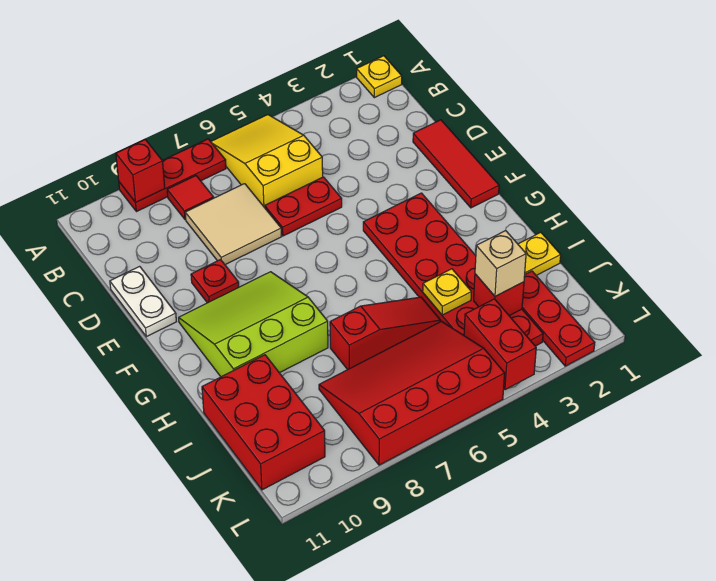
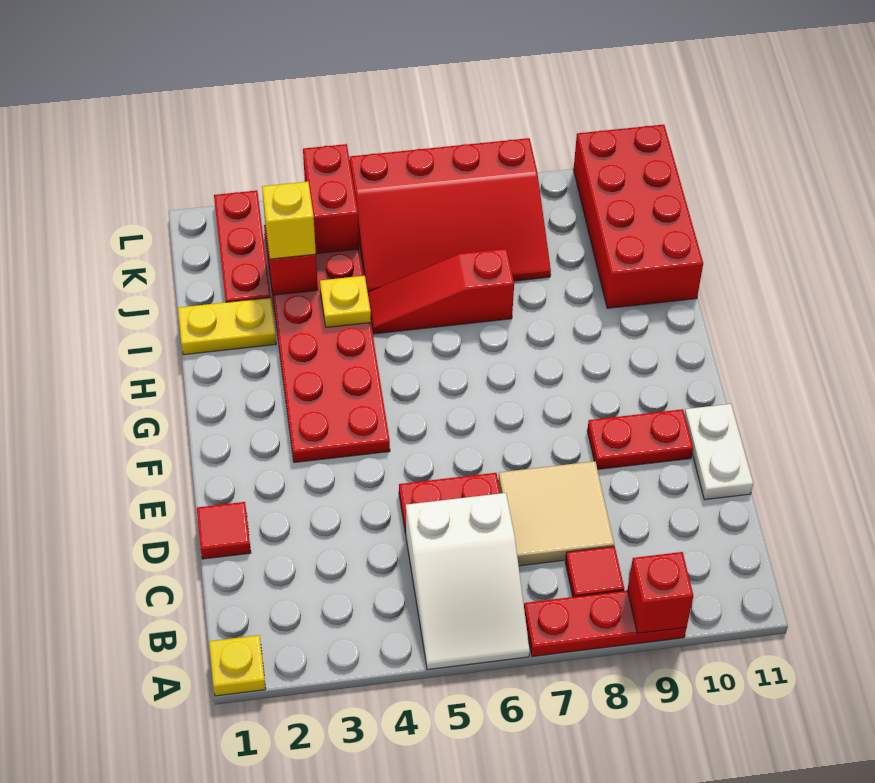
yellow slope A5:C6 level 1 top C -> white slope A5:C6 level 1 top C
red tile D1:F1 level 1 -> red tile D1 level 1
red plate E9 level 1 -> red plate E9:E10 level 1
lime slope F8:H10 level 1 top H -> none
red brick I10:K11 level 1 -> red brick I10:L11 level 1
tan brick J3 level 3 -> yellow brick J3 level 3

